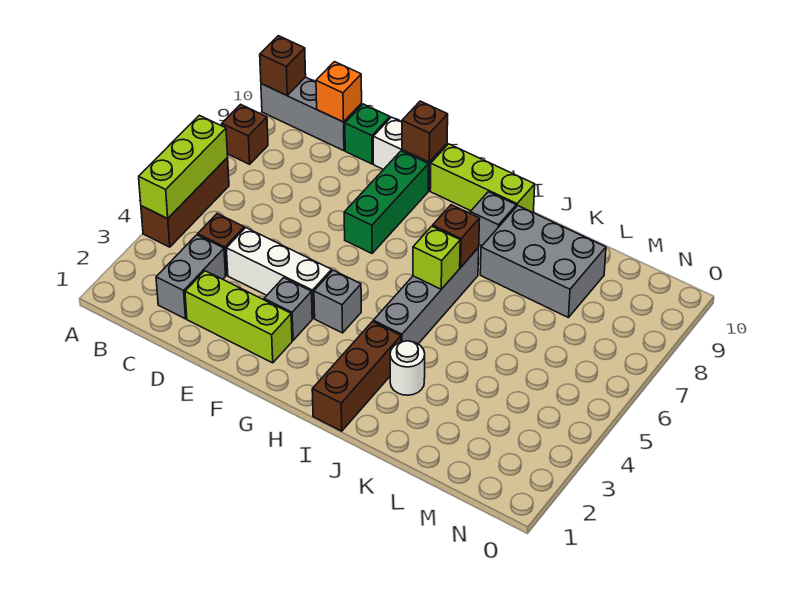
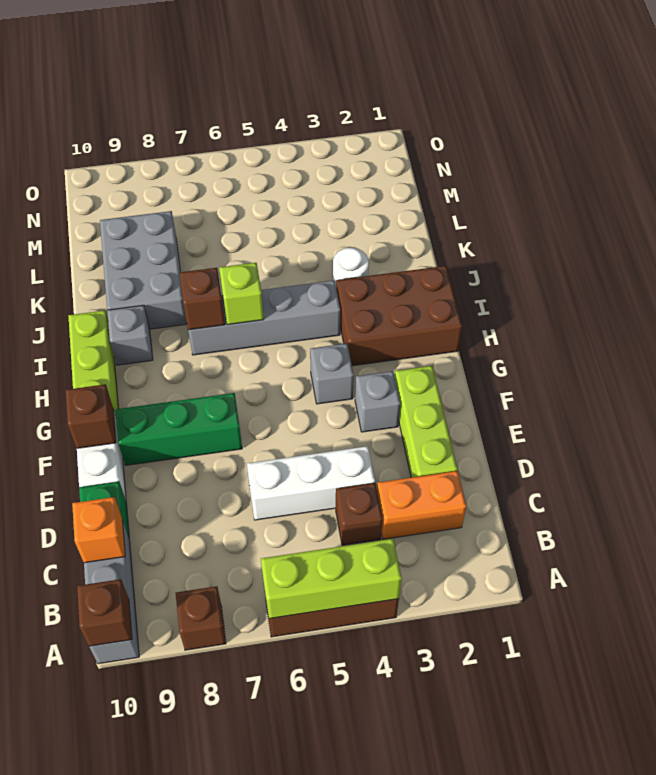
grey brick C2:C3 level 1 -> orange brick C2:C3 level 1
white brick D4:F4 level 1 -> white brick D4:D6 level 1
brown brick I1:I3 level 1 -> brown brick H1:I3 level 1

